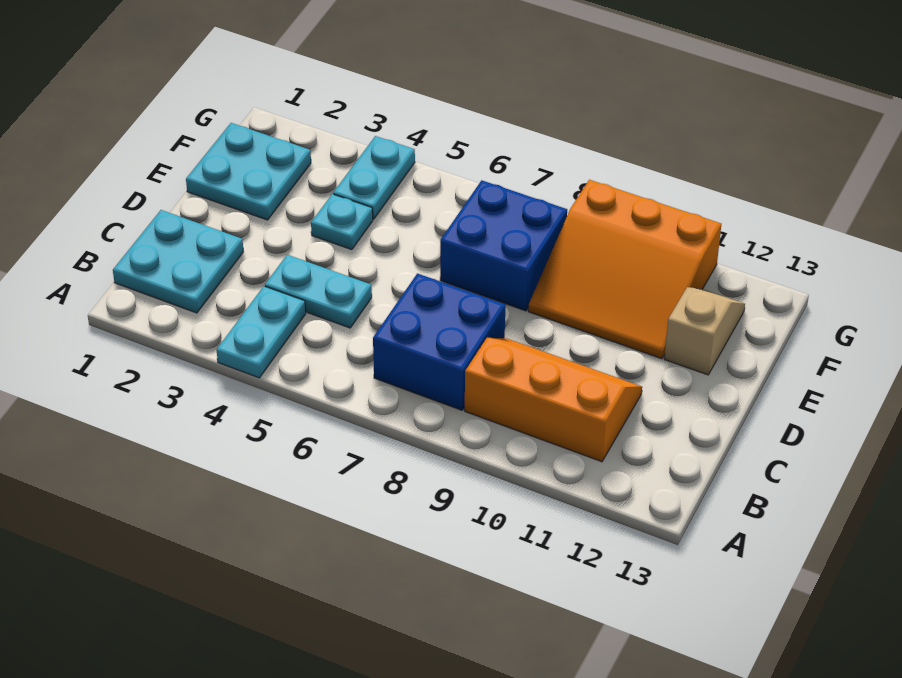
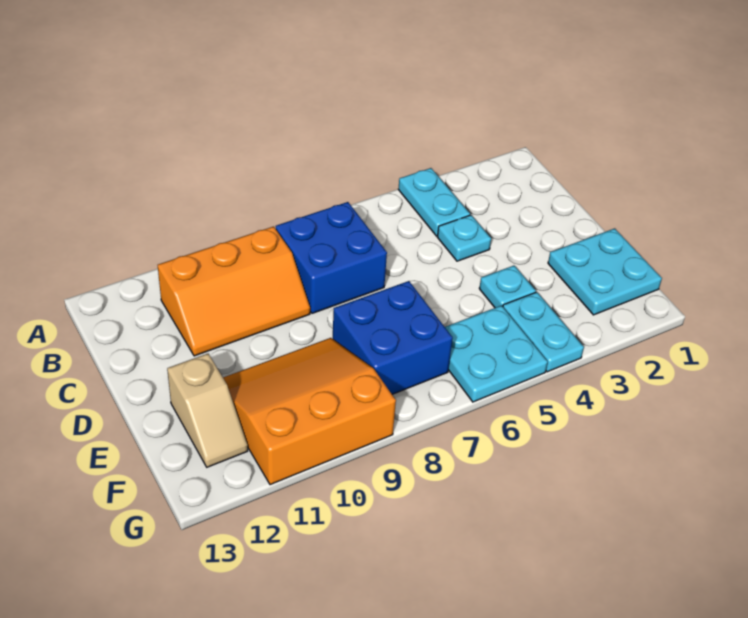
cyan plate B1:C2 level 1 -> cyan plate F5:G6 level 1
cyan plate C4:C5 level 1 -> cyan plate C4 level 1

